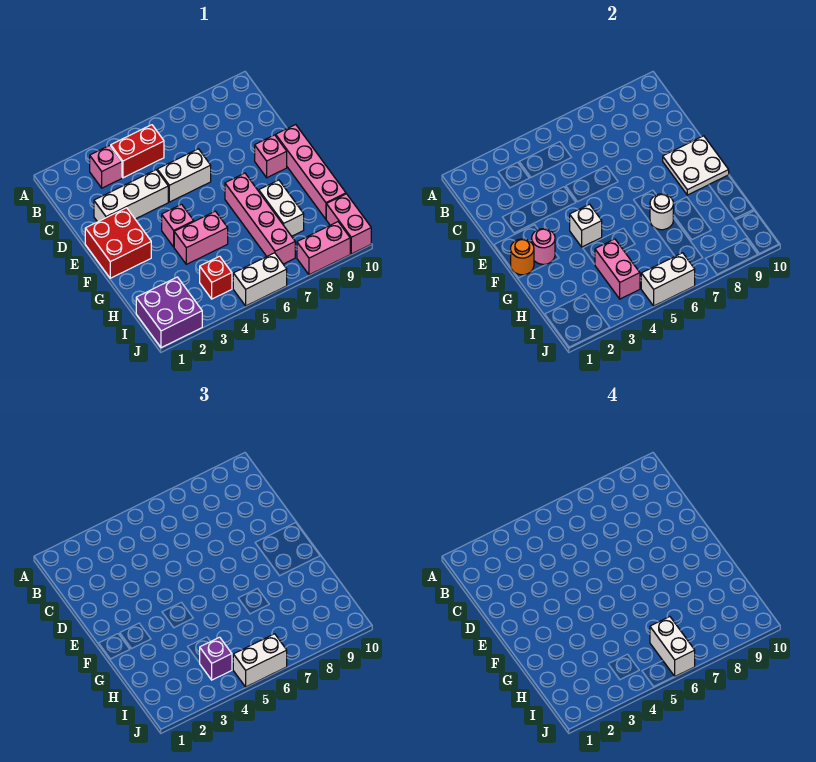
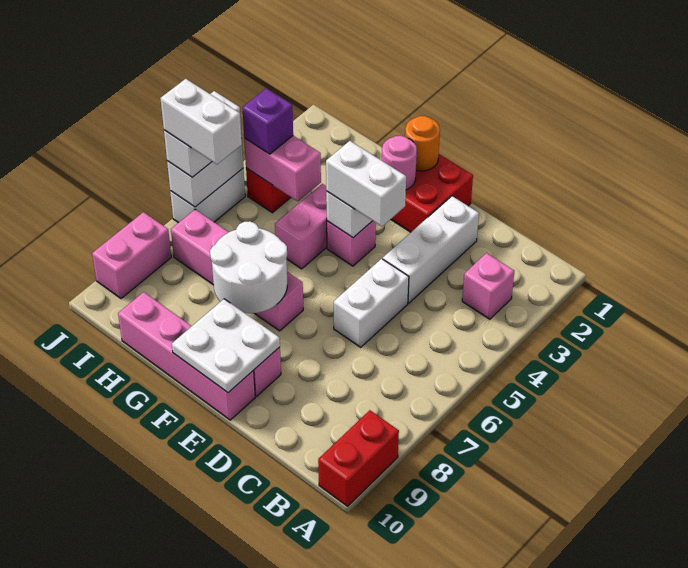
red brick B4:B5 level 1 -> red brick A9:A10 level 1
white round brick G7 level 2 -> white round brick F7:G8 level 2
white brick G8:H8 level 1 -> white brick E4:F4 level 3
purple brick I1:J2 level 1 -> none
pink brick I10:J10 level 1 -> none

